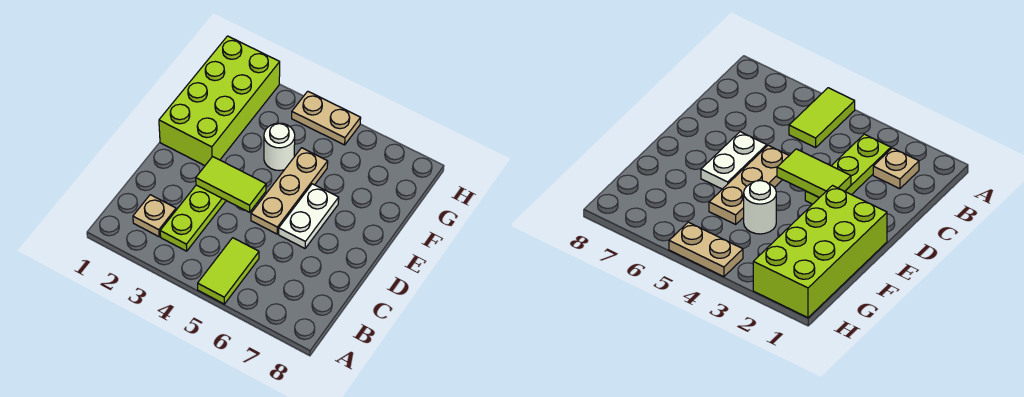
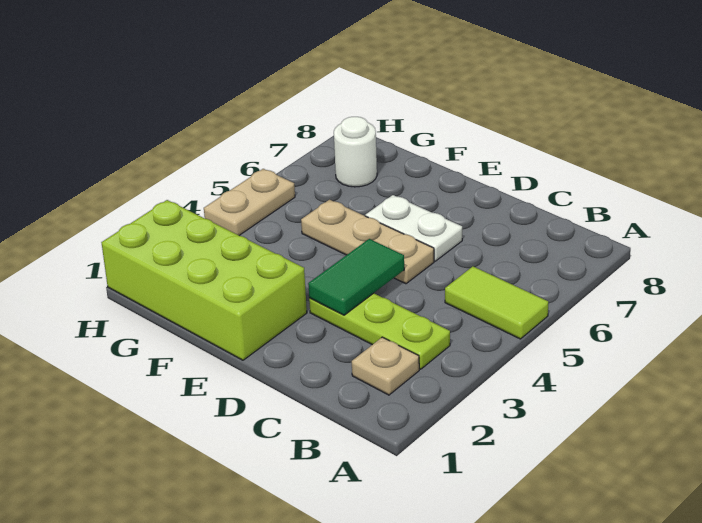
lime tile D3:D4 level 2 -> green tile D3:D4 level 2
white round brick F4 level 1 -> white round brick G7 level 1

